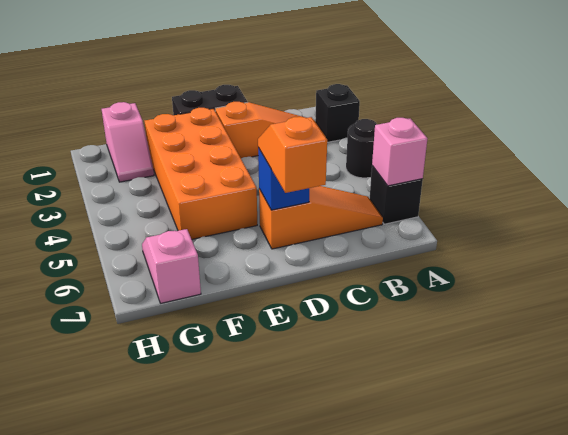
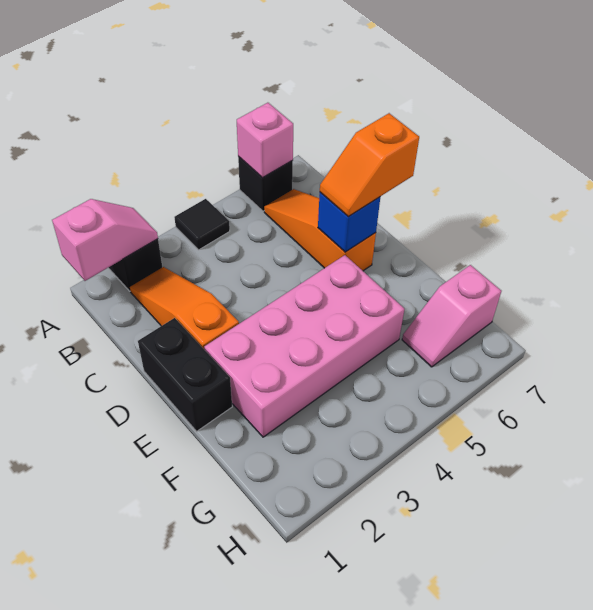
black round brick A4 level 1 -> black tile A4 level 1
orange brick E2:F5 level 1 -> pink brick E2:F5 level 1
pink slope G1:G2 level 1 top 1 -> pink slope A1:A2 level 2 top 1

